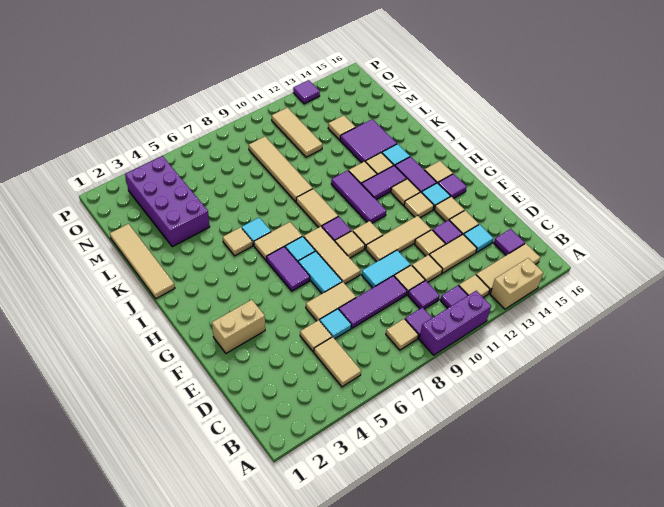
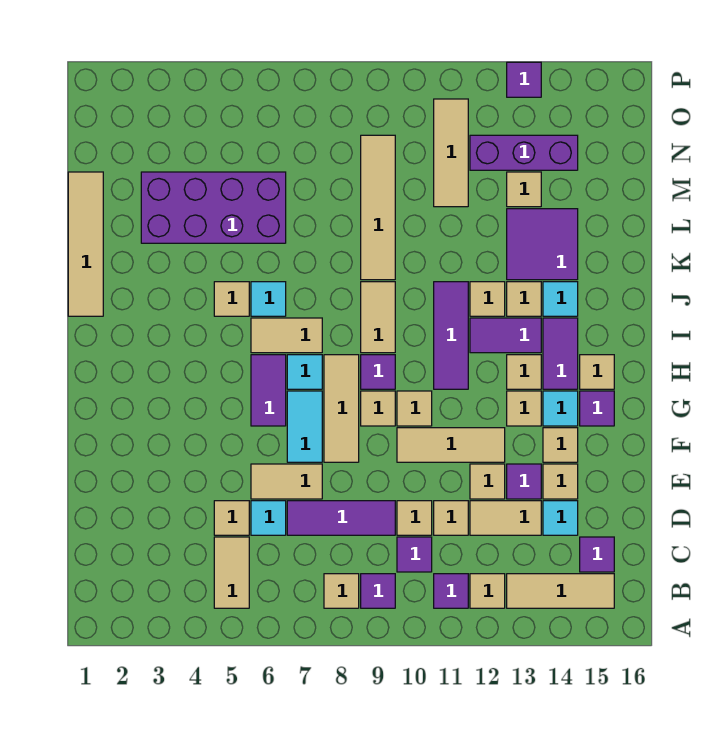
purple brick A9:A11 level 1 -> purple brick N12:N14 level 1
tan brick A13:A14 level 1 -> none
cyan tile E9:E10 level 1 -> none
tan brick F2:F3 level 1 -> none
purple brick L3:O4 level 1 -> purple brick L3:M6 level 1

